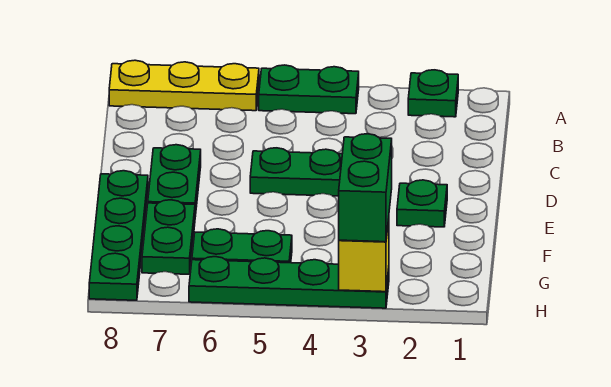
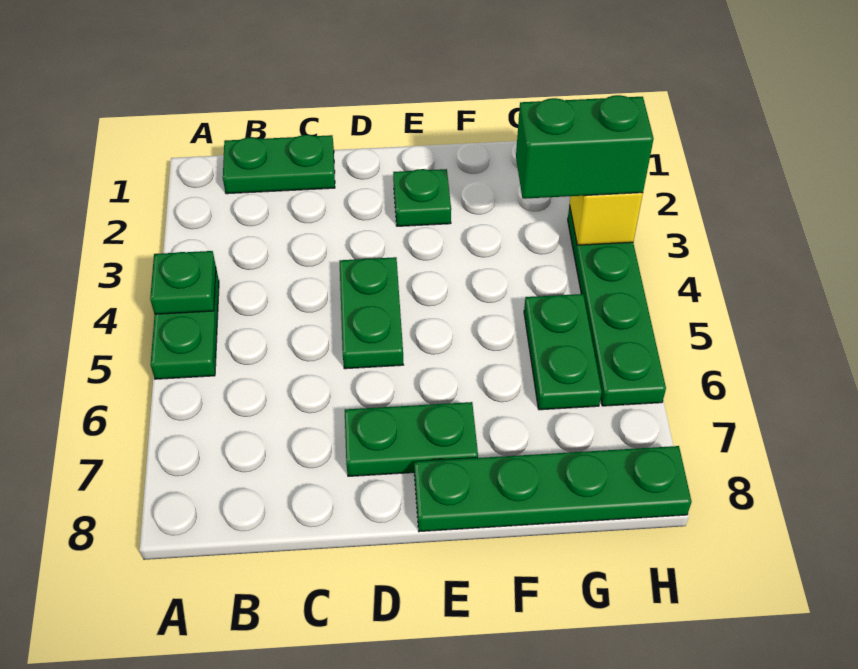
green plate A2 level 1 -> green plate A4 level 2
yellow plate A6:A8 level 1 -> none
green plate F7:G7 level 1 -> green plate B1:C1 level 1

